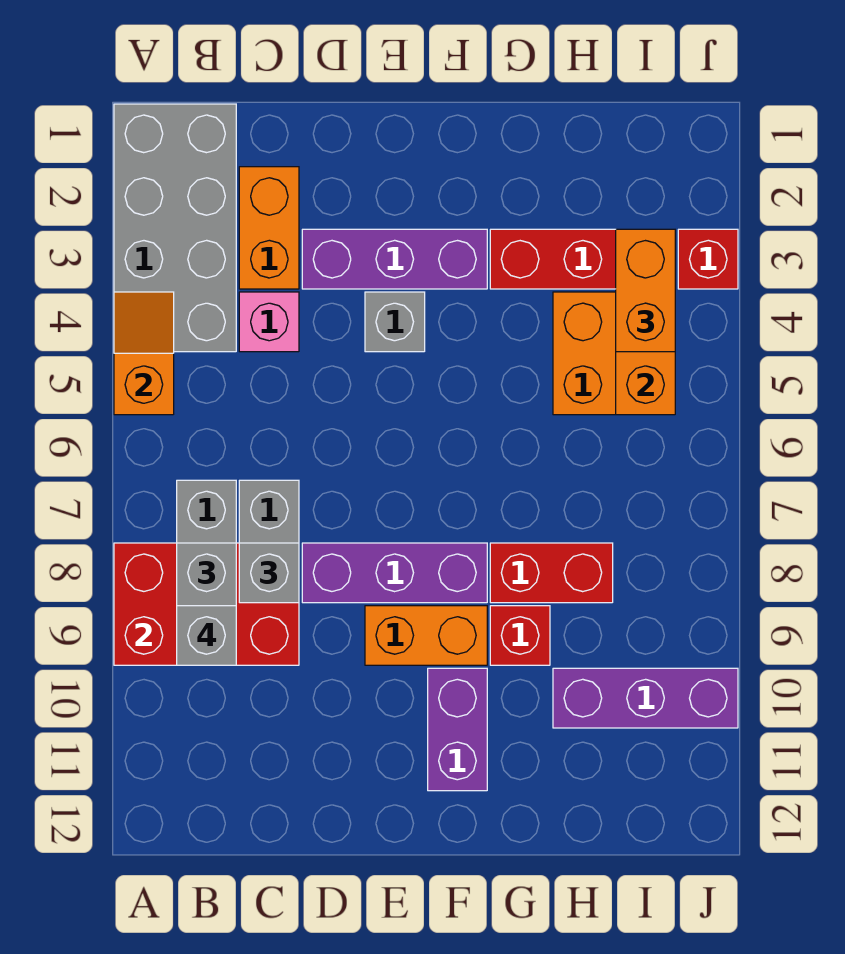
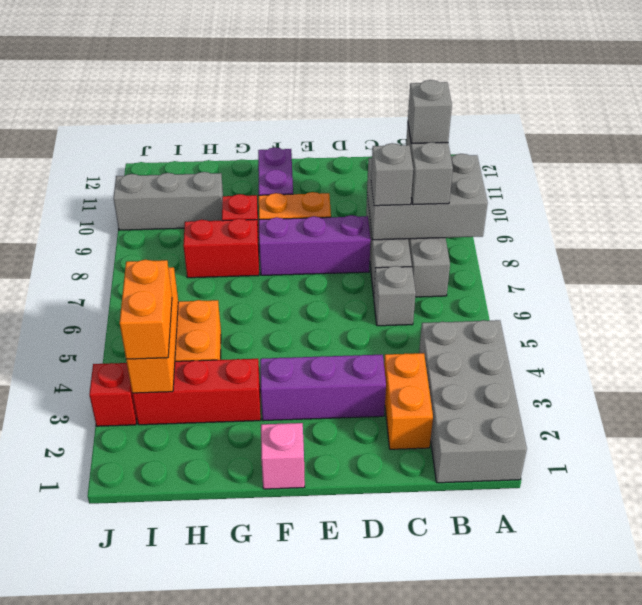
orange slope A4:A5 level 2 top 5 -> none
red brick A8:C9 level 2 -> grey brick A8:C9 level 2
pink brick C4 level 1 -> pink brick F1 level 1
grey brick E4 level 1 -> grey brick C6 level 1
purple brick H10:J10 level 1 -> grey brick H10:J10 level 1

